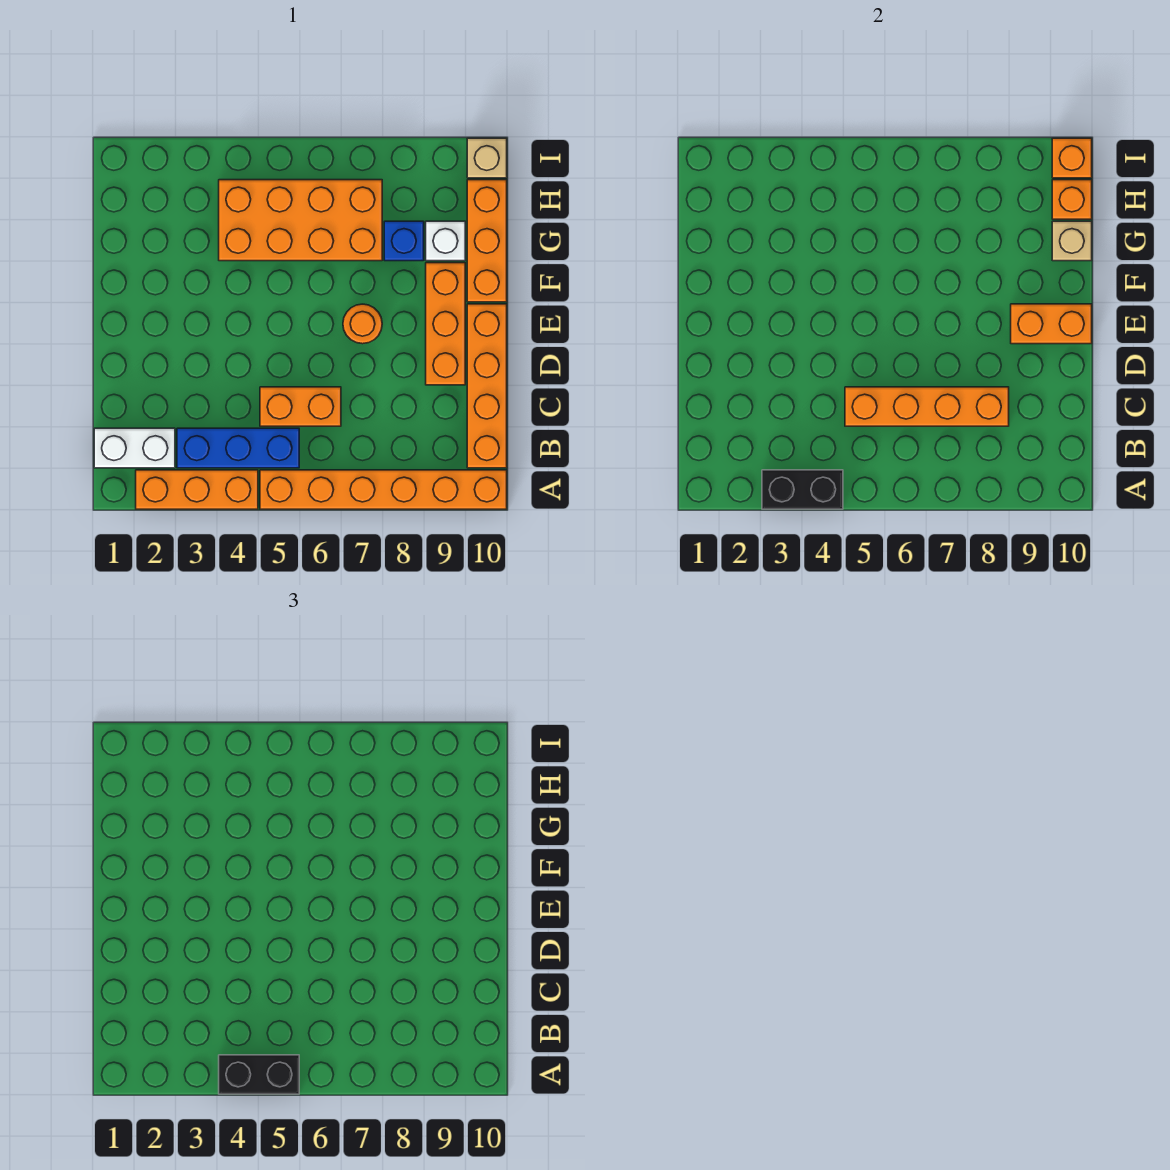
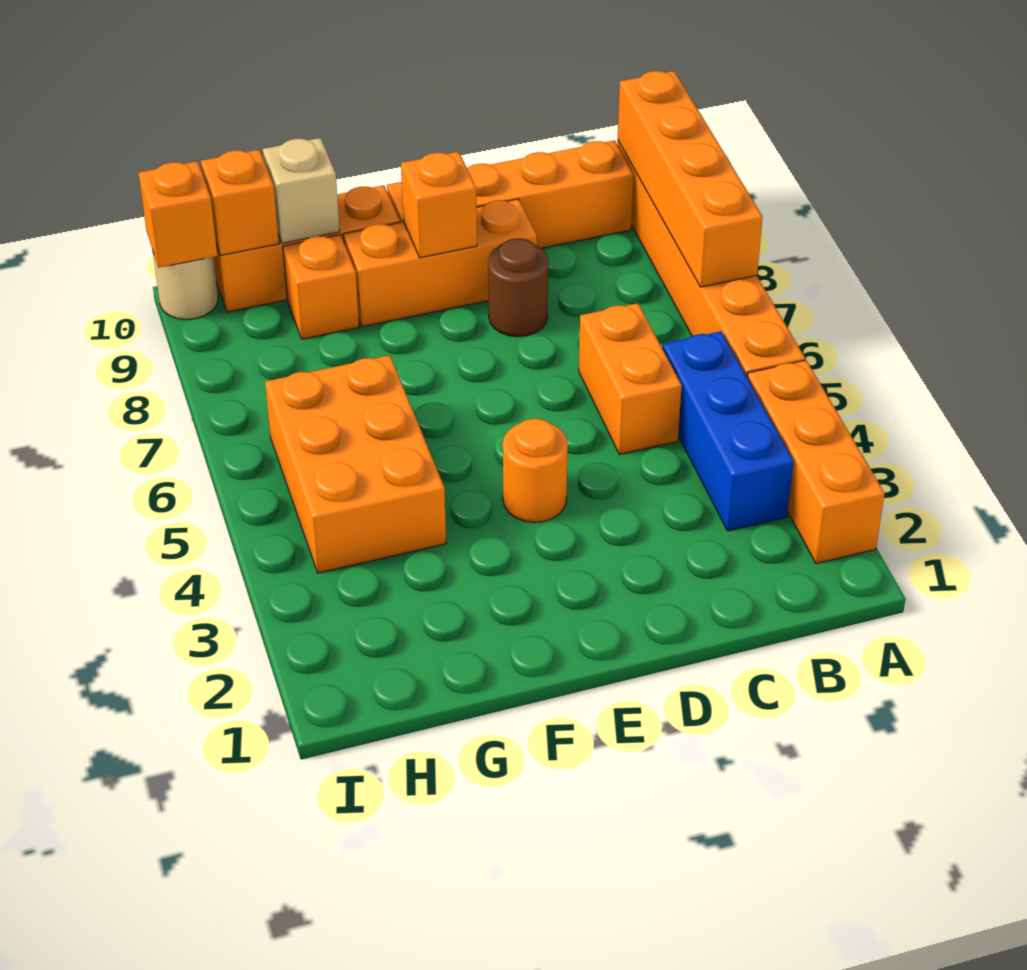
black brick A3:A4 level 2 -> none
black brick A4:A5 level 3 -> none
white brick B1:B2 level 1 -> none
orange brick C5:C8 level 2 -> orange brick A7:A10 level 2
none -> brown round brick D8 level 1
orange round brick E7 level 1 -> orange round brick E4 level 1
orange brick E9:E10 level 2 -> orange brick E9 level 2
orange brick G4:H7 level 1 -> orange brick G4:H6 level 1
blue brick G8 level 1 -> none
white brick G9 level 1 -> orange brick G9 level 1
tan brick I10 level 1 -> tan round brick I10 level 1

